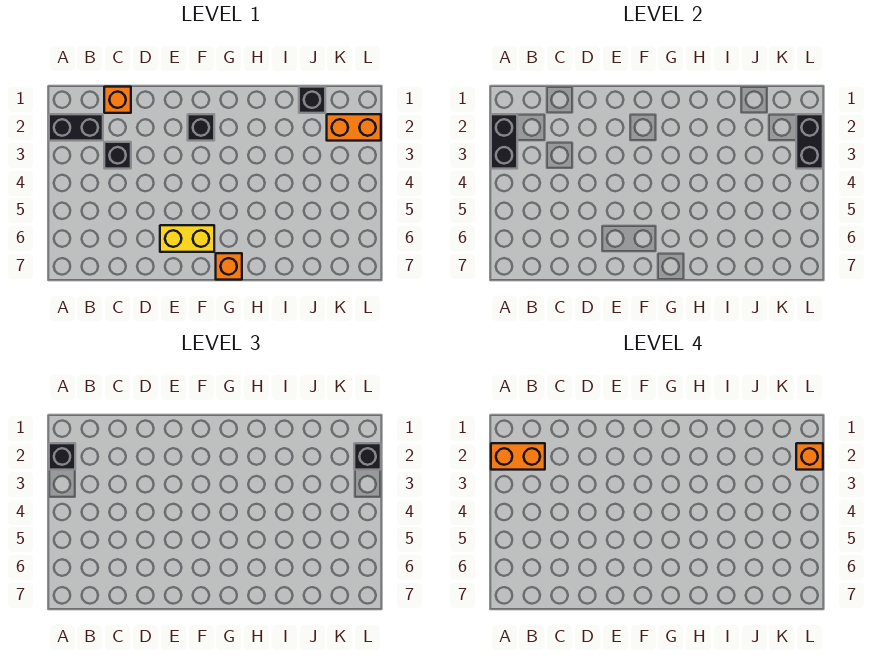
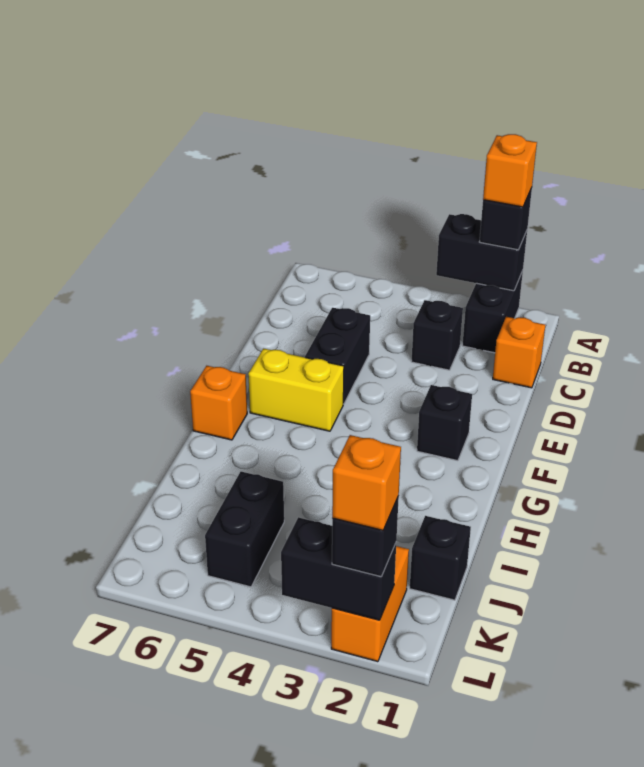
orange brick A2:B2 level 4 -> orange brick A2 level 4
none -> black brick D5:E5 level 1
yellow brick E6:F6 level 1 -> yellow brick F5:F6 level 1
none -> black brick J5:K5 level 1

